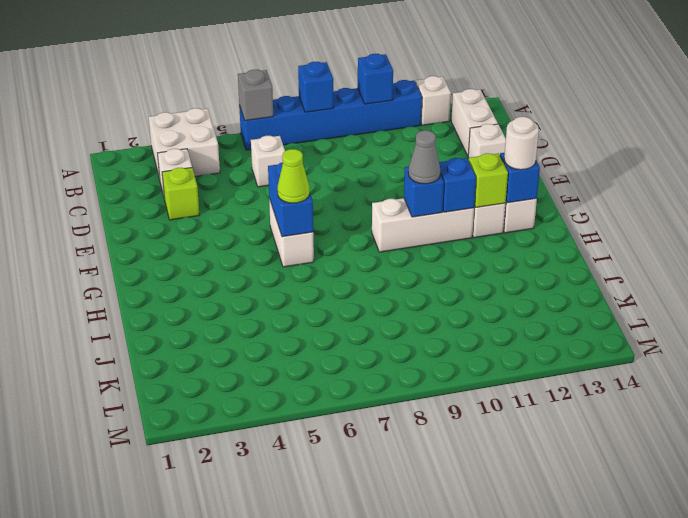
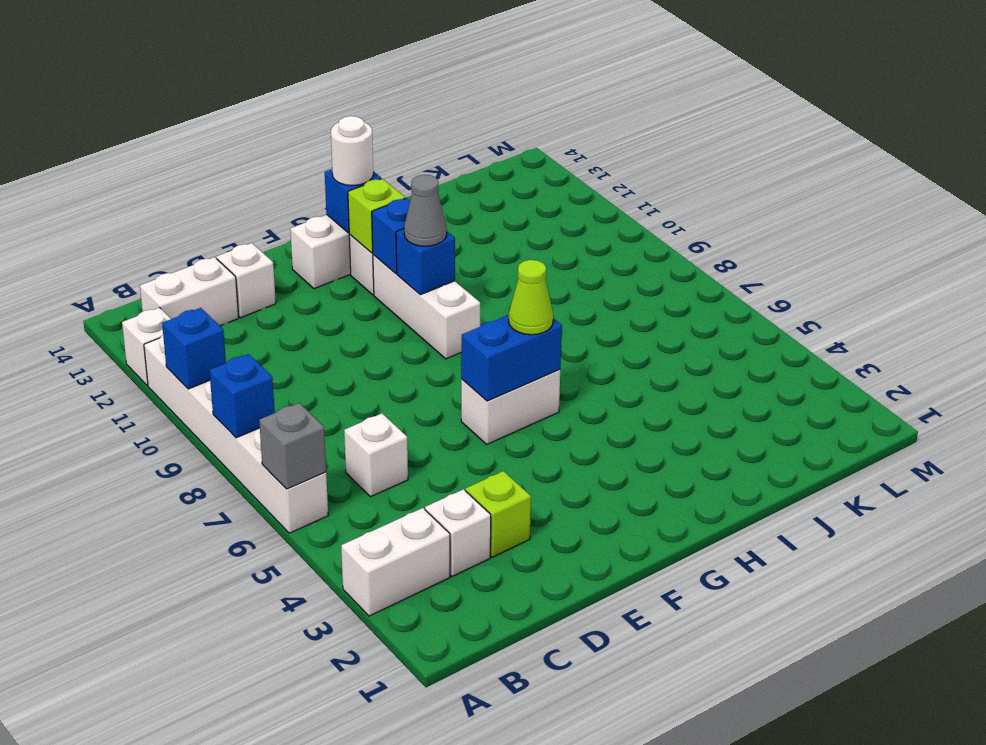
white brick A3:B4 level 1 -> white brick A3:B3 level 1
blue brick A6:A11 level 1 -> white brick A6:A11 level 1

